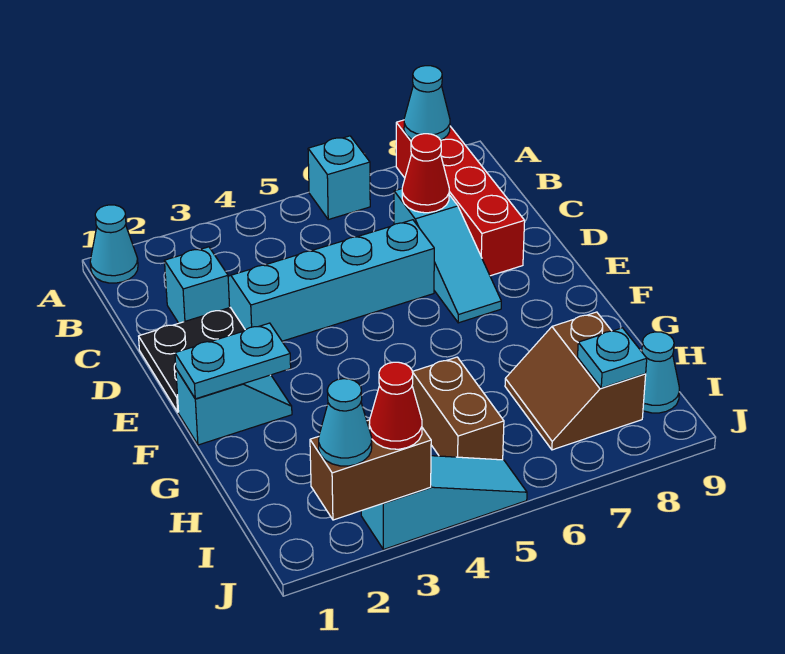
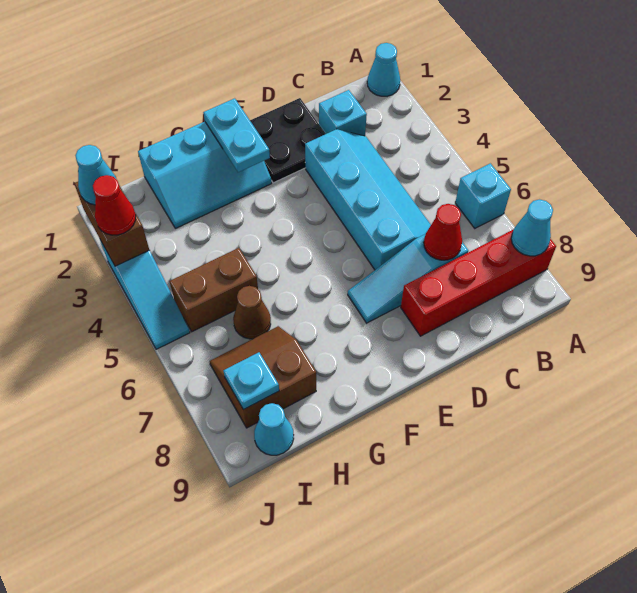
cyan slope F1:F2 level 1 top 1 -> cyan slope F1:H2 level 1 top 1
none -> brown cone H6 level 1

